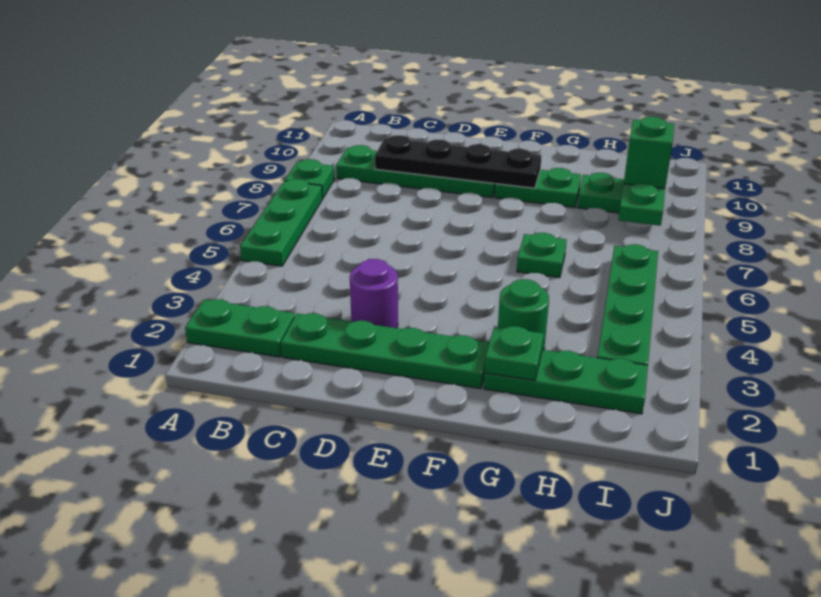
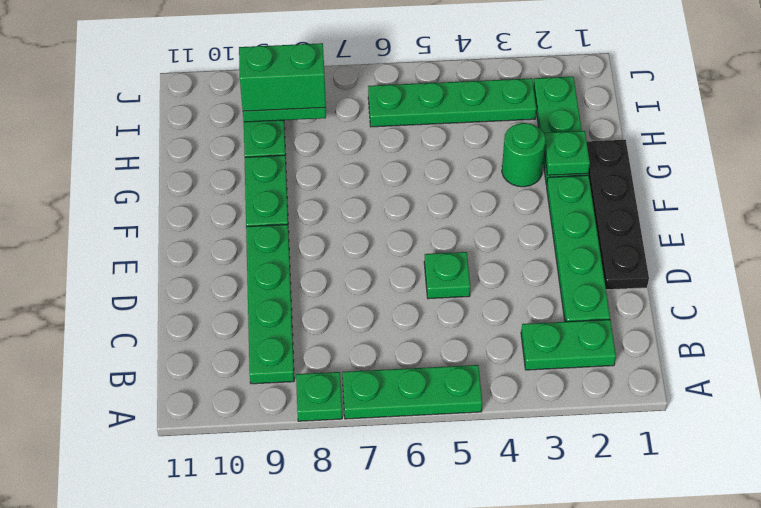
green plate A2:B2 level 1 -> green plate B2:B3 level 1
black plate C9:F9 level 2 -> black plate D1:G1 level 1
purple round brick D3 level 1 -> none
green plate G6 level 1 -> green plate D5 level 1
green brick I9 level 3 -> green brick I8:I9 level 3

